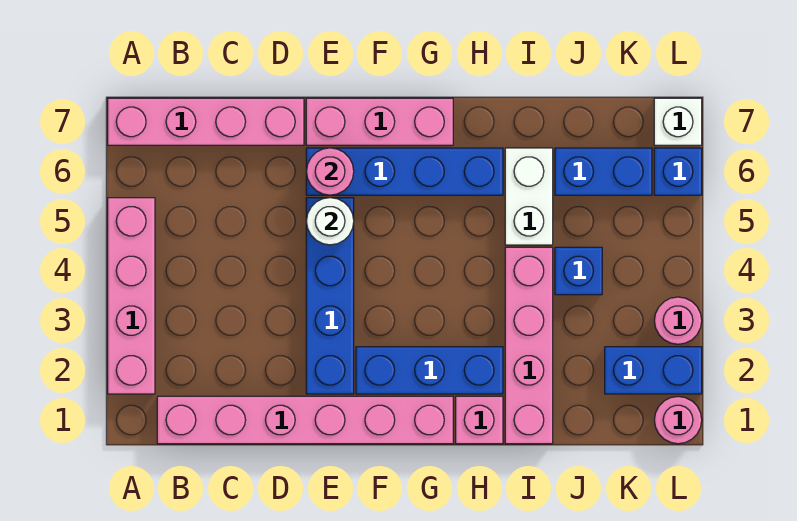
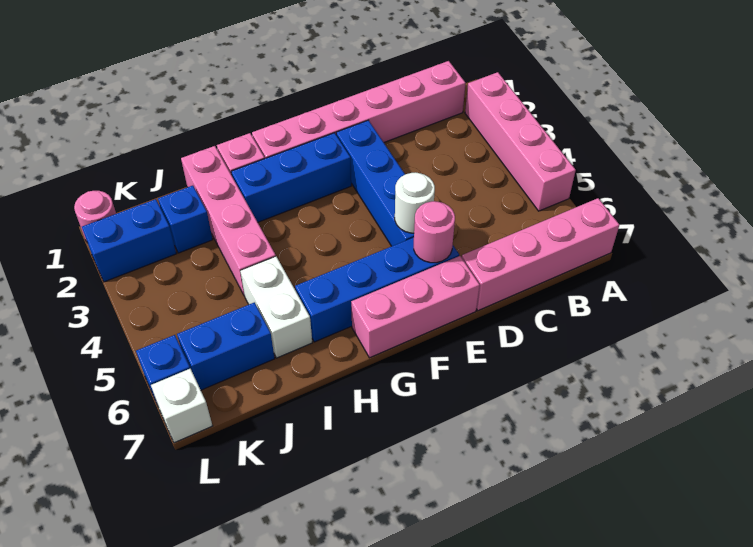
blue brick J4 level 1 -> blue brick J2 level 1
pink round brick L3 level 1 -> none

